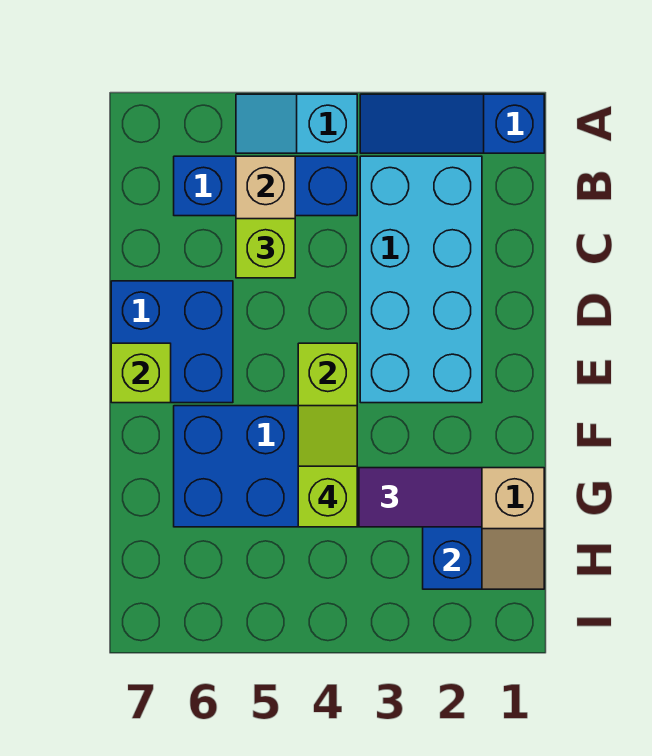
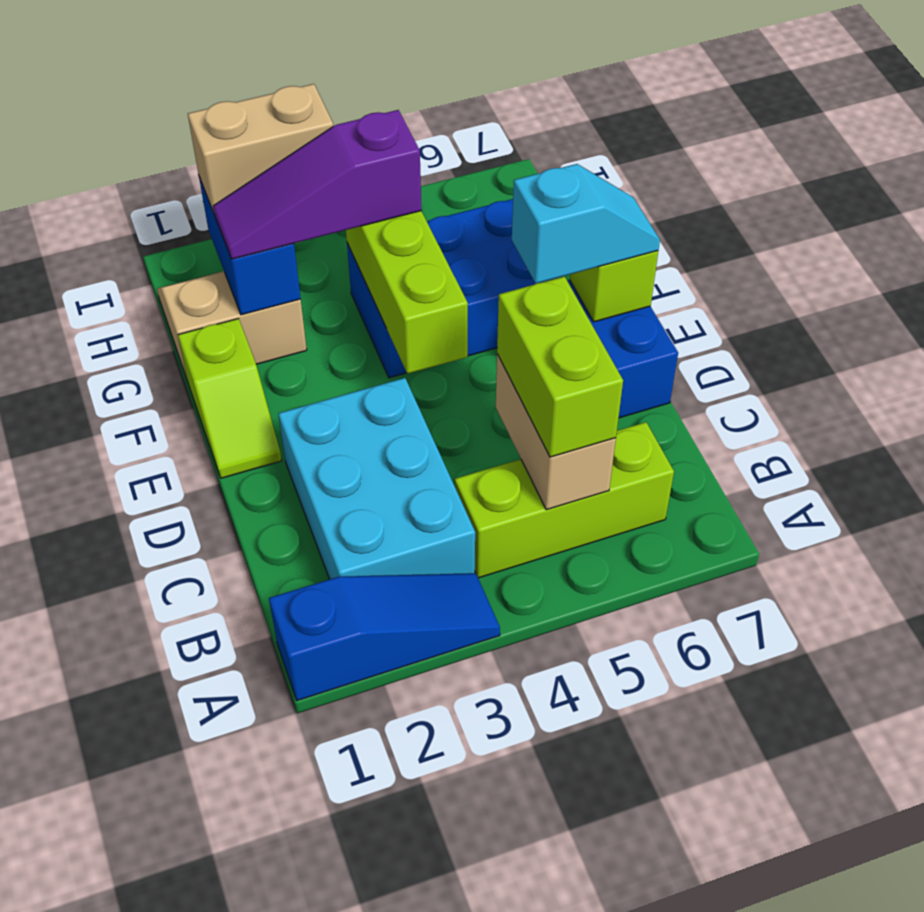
cyan slope A4:A5 level 1 top 4 -> cyan slope E6:E7 level 3 top 6
cyan brick B2:E3 level 1 -> cyan brick B2:D3 level 1
blue brick B4:B6 level 1 -> lime brick B4:B6 level 1
lime brick C5 level 3 -> lime brick B5:C5 level 3
lime slope F4:G4 level 4 top G -> lime slope E1:F1 level 1 top F
none -> tan brick H2:H3 level 3

